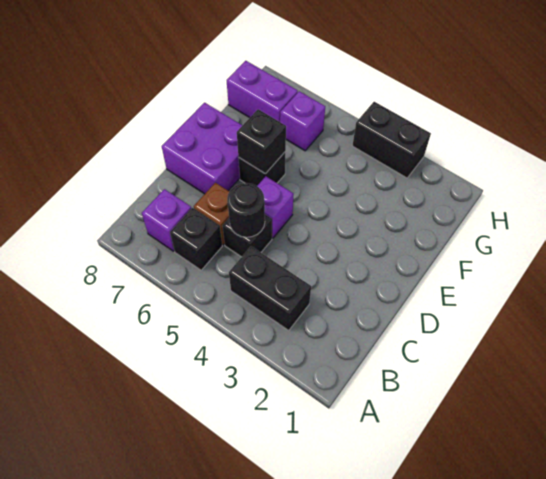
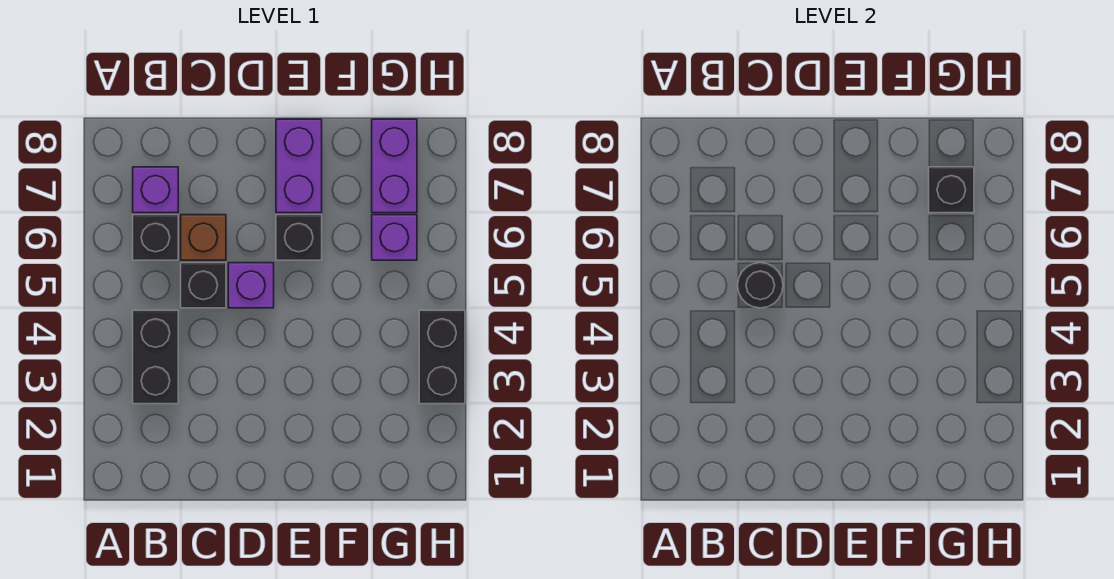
purple brick D7:E8 level 1 -> purple brick E7:E8 level 1
black brick E6 level 2 -> black brick G7 level 2

